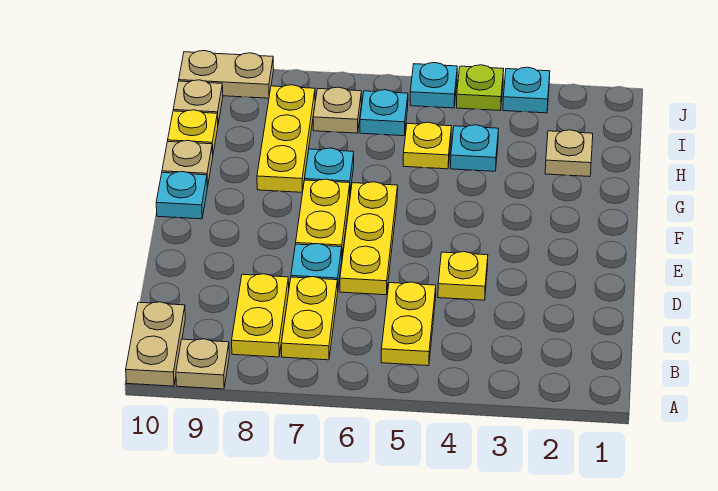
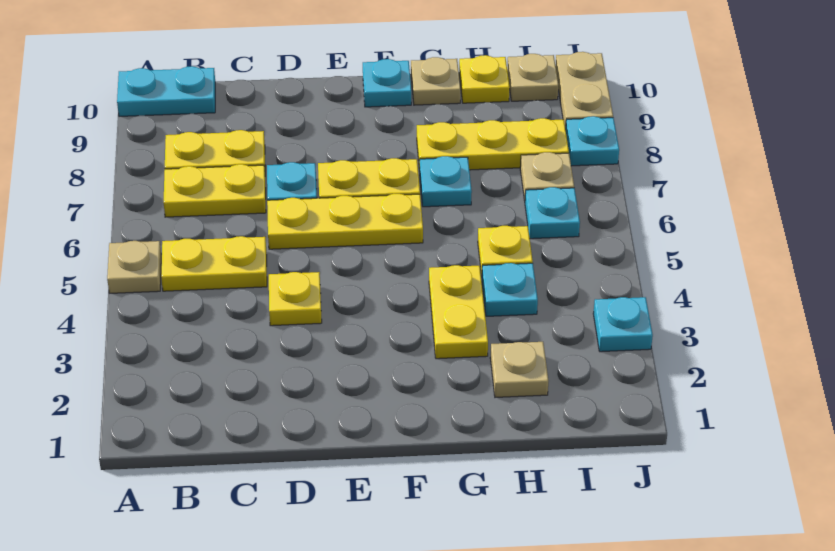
tan plate A9 level 1 -> tan plate A5 level 1
tan plate A10:B10 level 1 -> cyan plate A10:B10 level 1
none -> yellow plate G3:G4 level 1
lime plate J4 level 1 -> none
cyan plate J5 level 1 -> cyan plate J8 level 1

